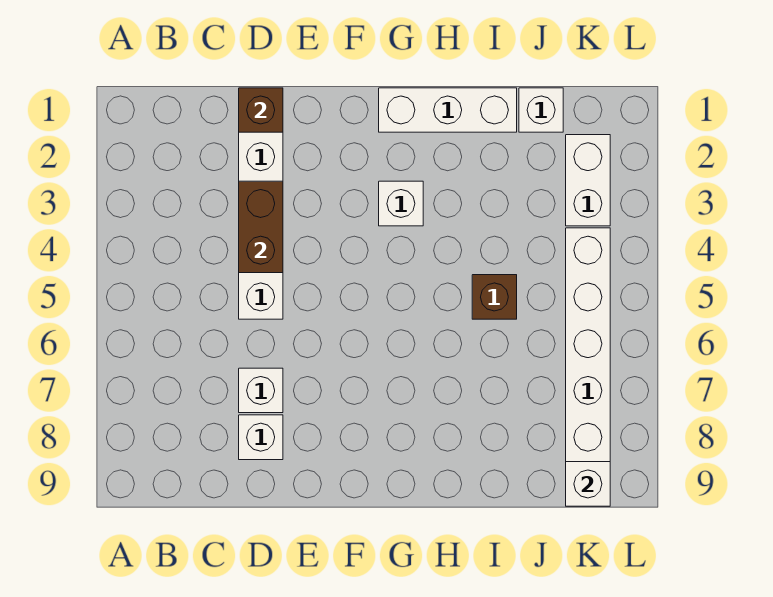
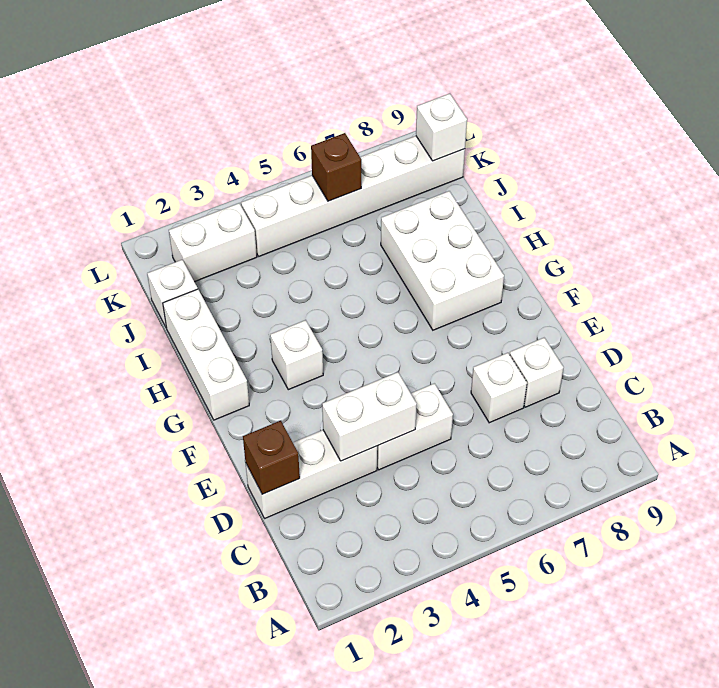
brown brick D3:D4 level 2 -> white brick D3:D4 level 2
none -> white brick G7:I8 level 1
brown brick I5 level 1 -> brown brick K6 level 2

